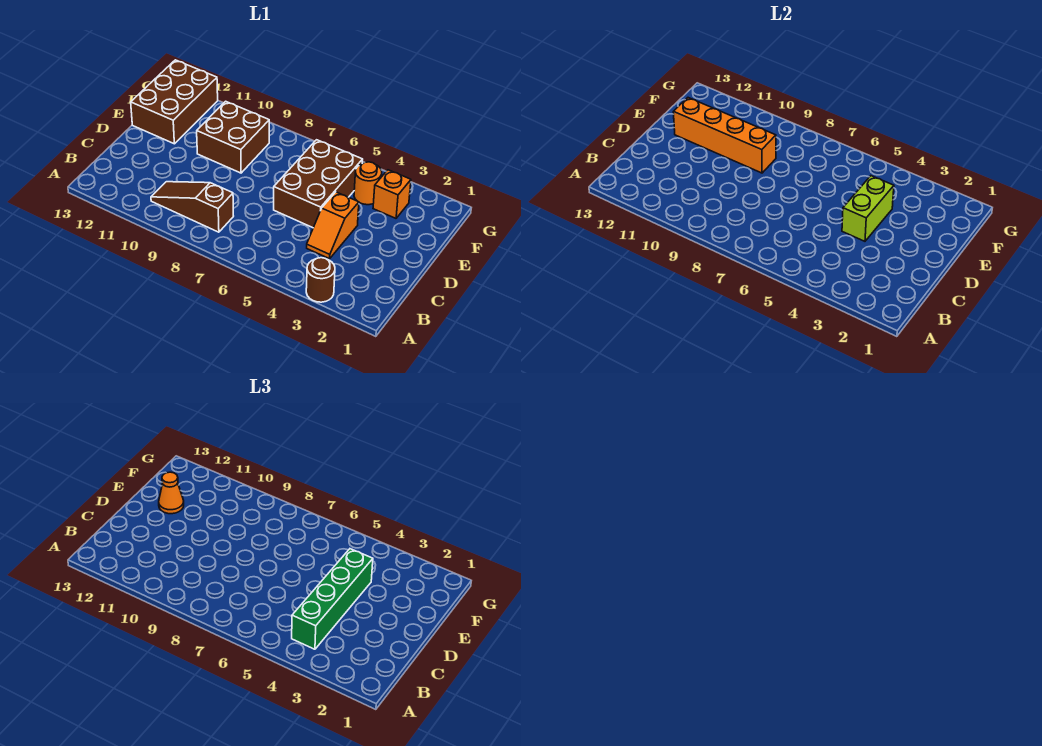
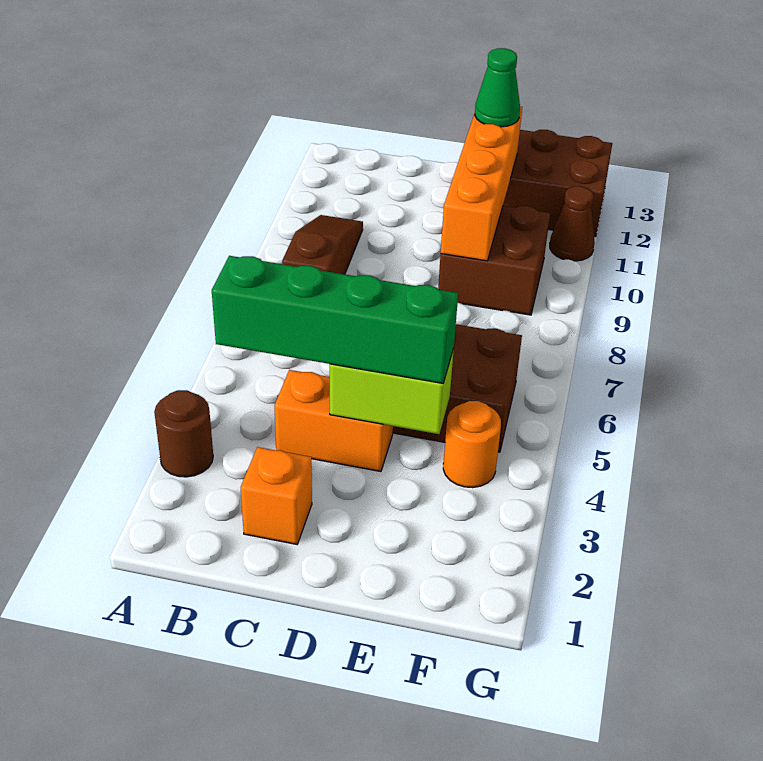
orange slope C4:D4 level 1 top D -> orange brick C4:D4 level 1
orange cone E12 level 3 -> green cone E12 level 3
orange brick F3 level 1 -> orange brick C2 level 1
none -> brown cone G11 level 1

